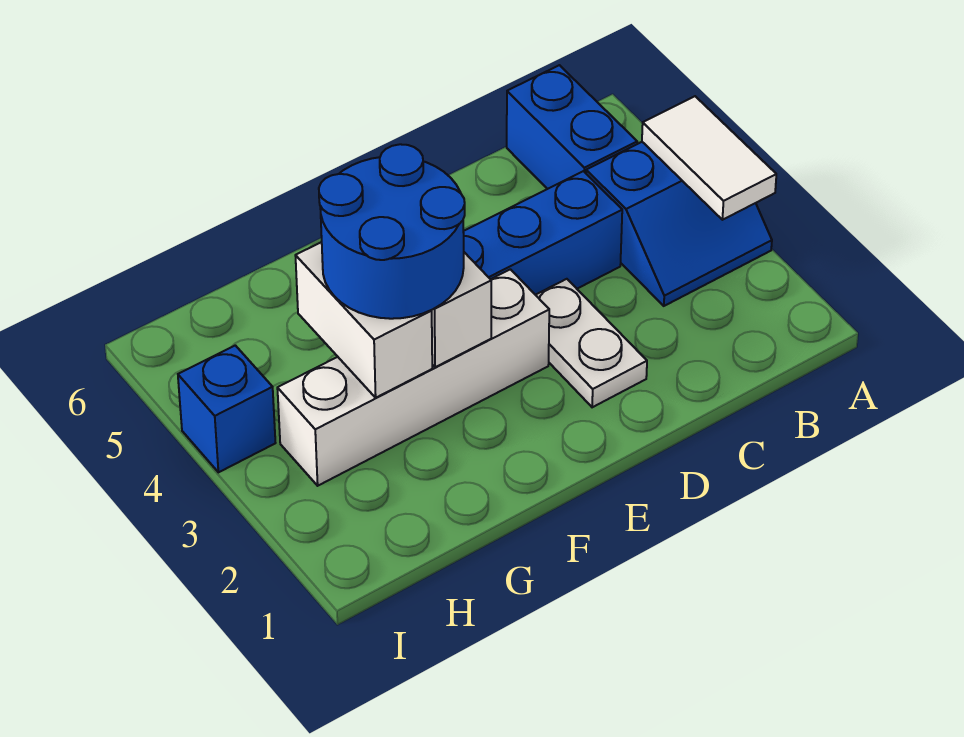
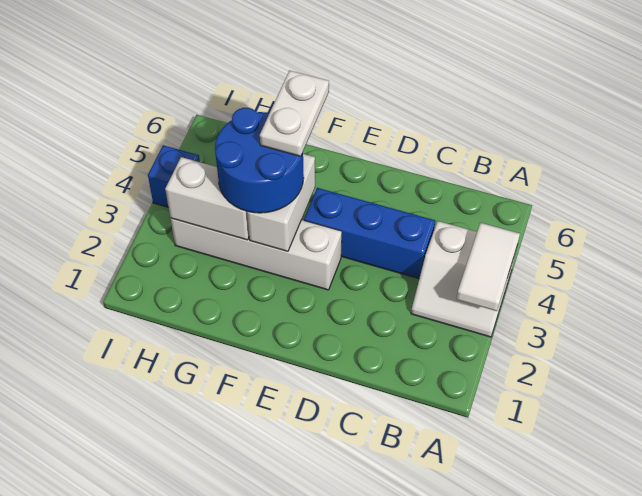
blue slope A3:B4 level 1 top 4 -> white slope A3:B4 level 1 top 4
blue brick B5:B6 level 1 -> none
white plate D2:D3 level 1 -> white plate F4:F5 level 4
white brick G3:G4 level 2 -> white brick G3:H3 level 2

